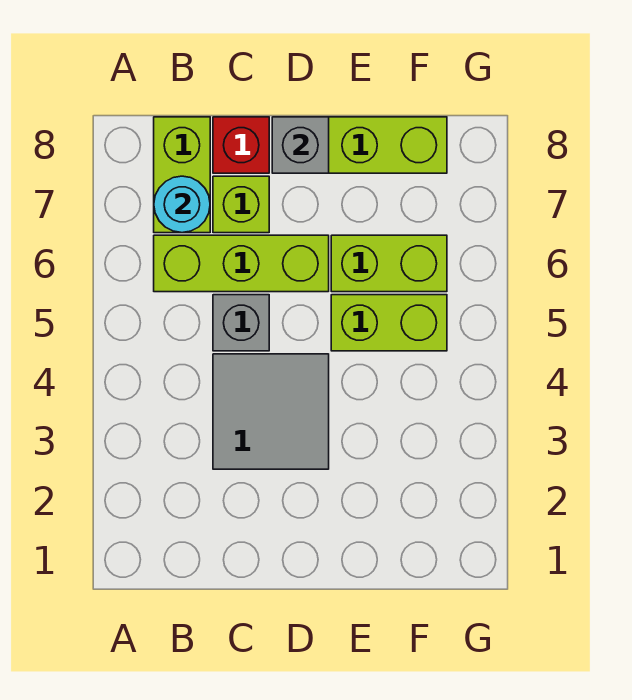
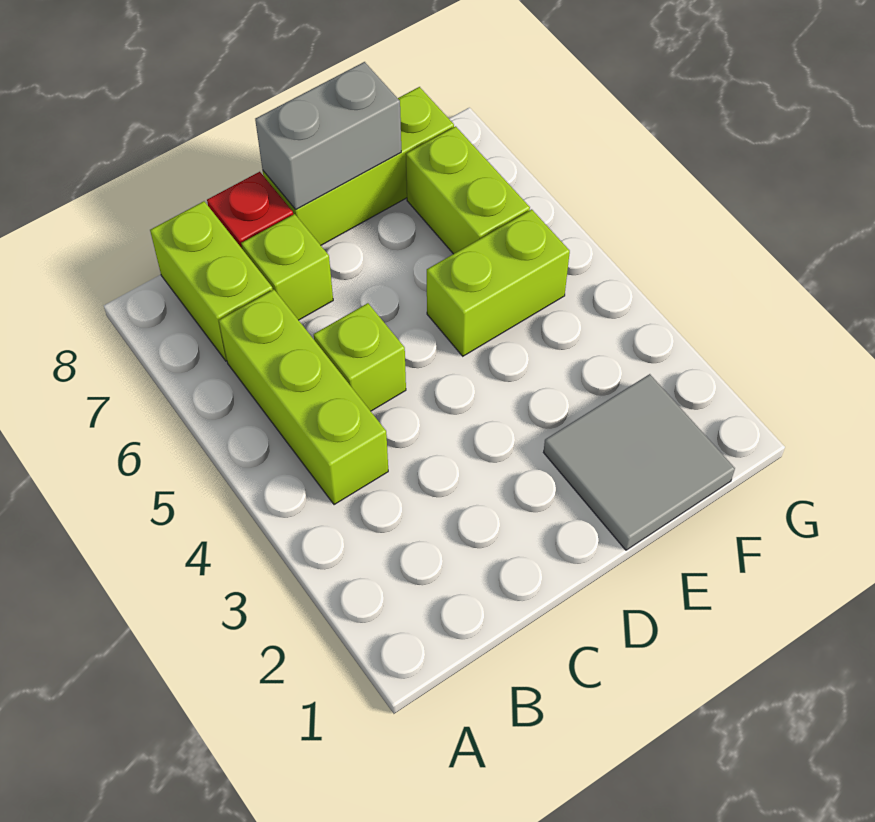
lime brick B6:D6 level 1 -> lime brick B4:B6 level 1
cyan round brick B7 level 2 -> none
grey tile C3:D4 level 1 -> grey tile E1:F2 level 1
grey brick C5 level 1 -> lime brick C5 level 1
grey brick D8 level 2 -> grey brick D8:E8 level 2
lime brick E6:F6 level 1 -> lime brick F6:F7 level 1

